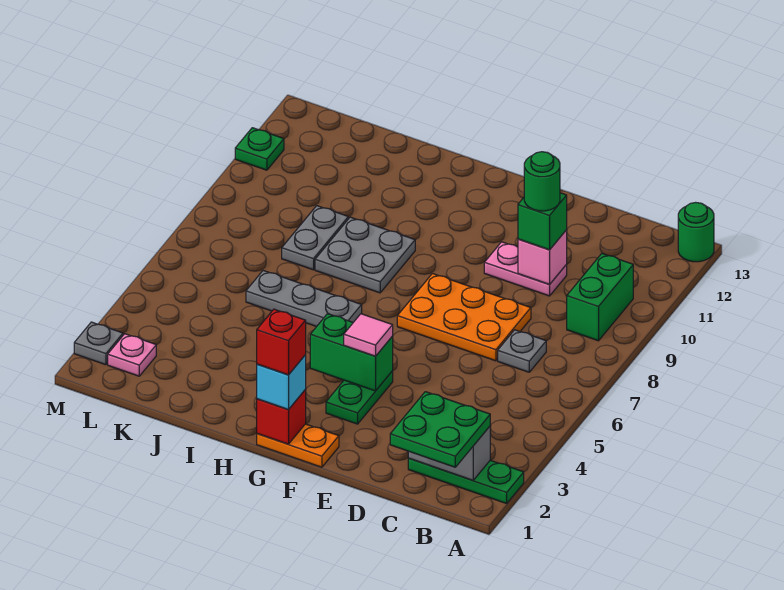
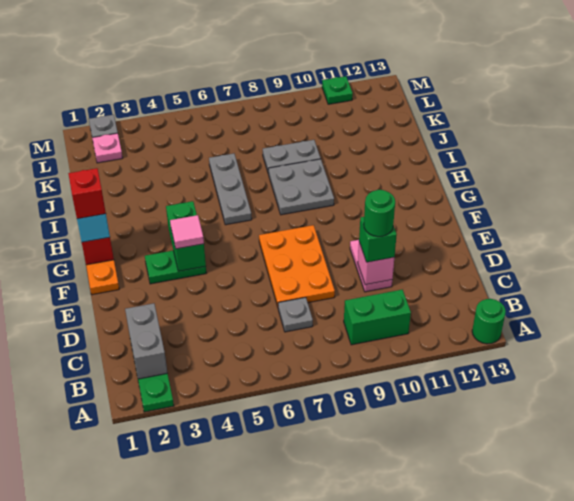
green plate B1:C2 level 3 -> none

